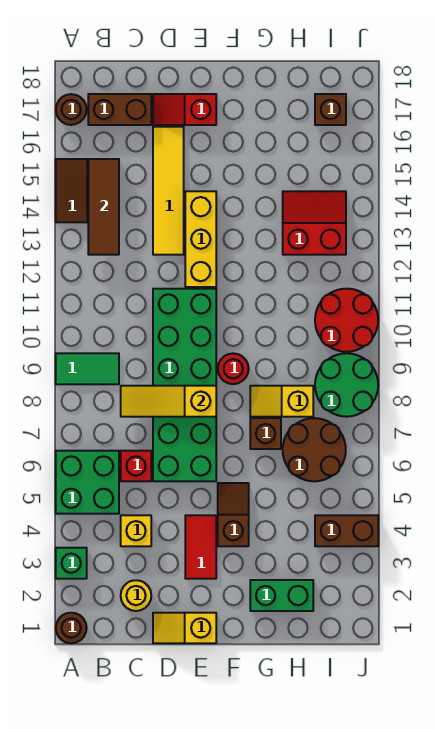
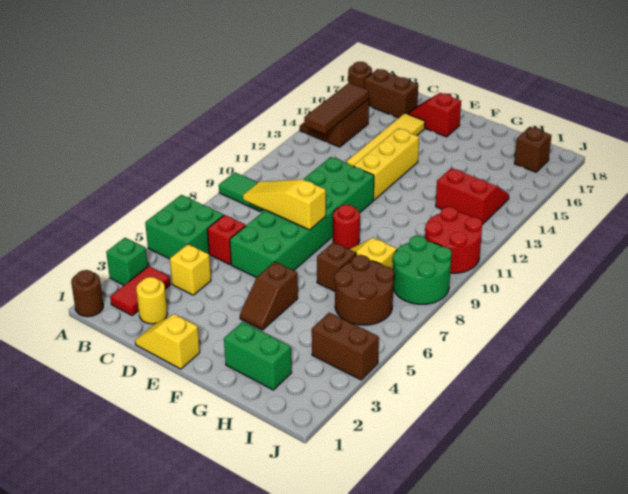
red tile E3:E4 level 1 -> red tile B2:B3 level 1
brown slope F4:F5 level 1 top 4 -> brown slope F4:F5 level 1 top 5

